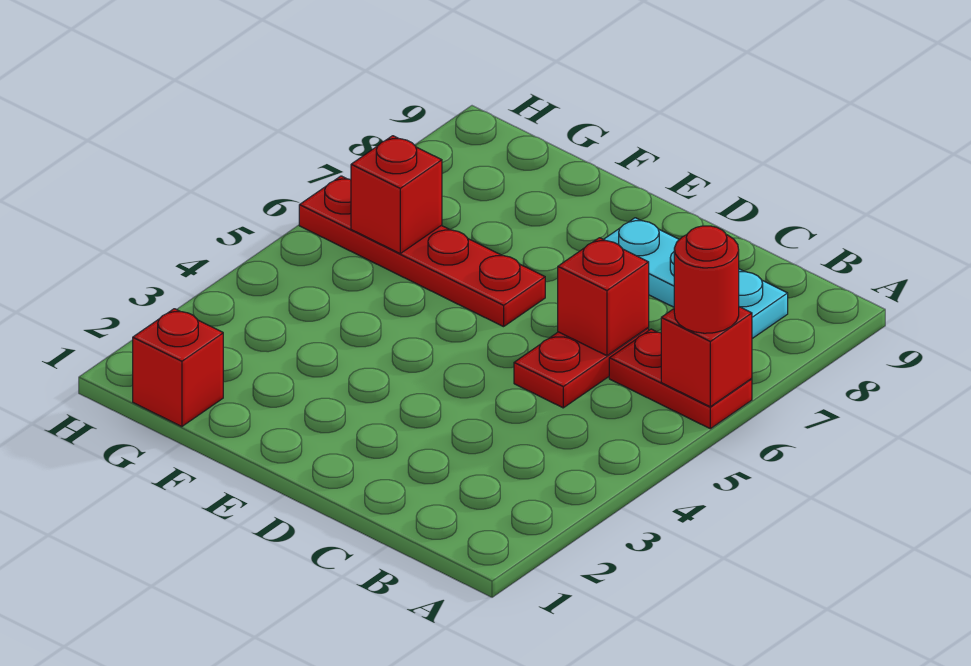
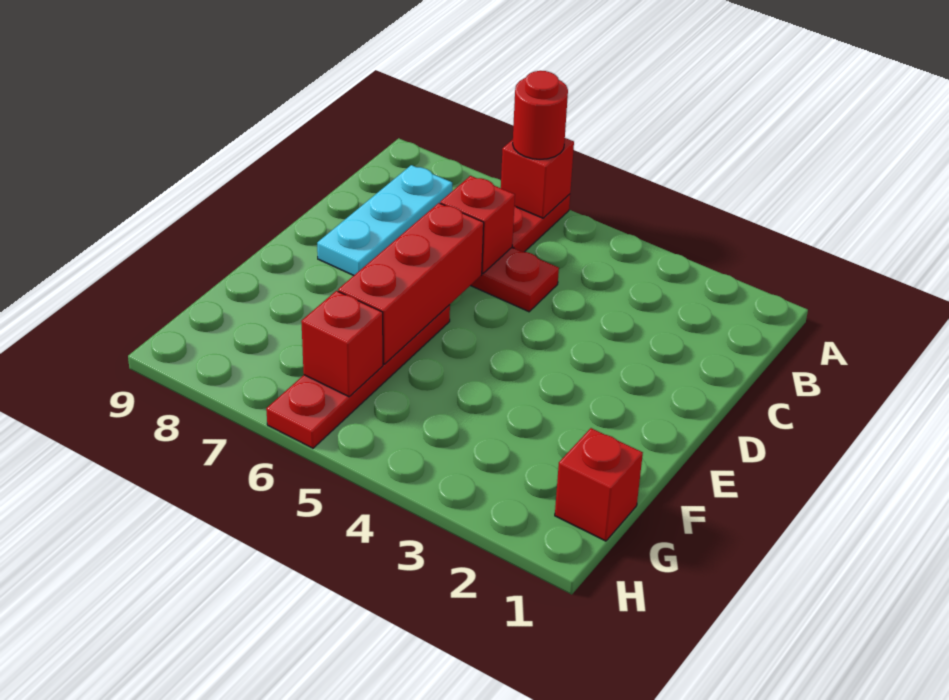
none -> red brick D6:F6 level 2

